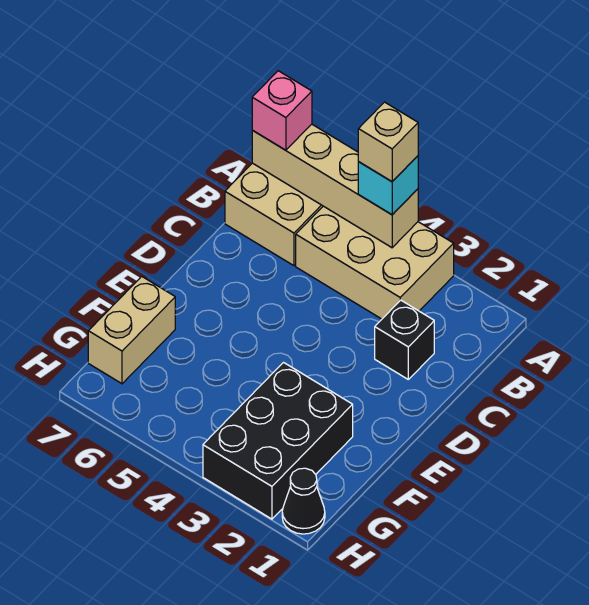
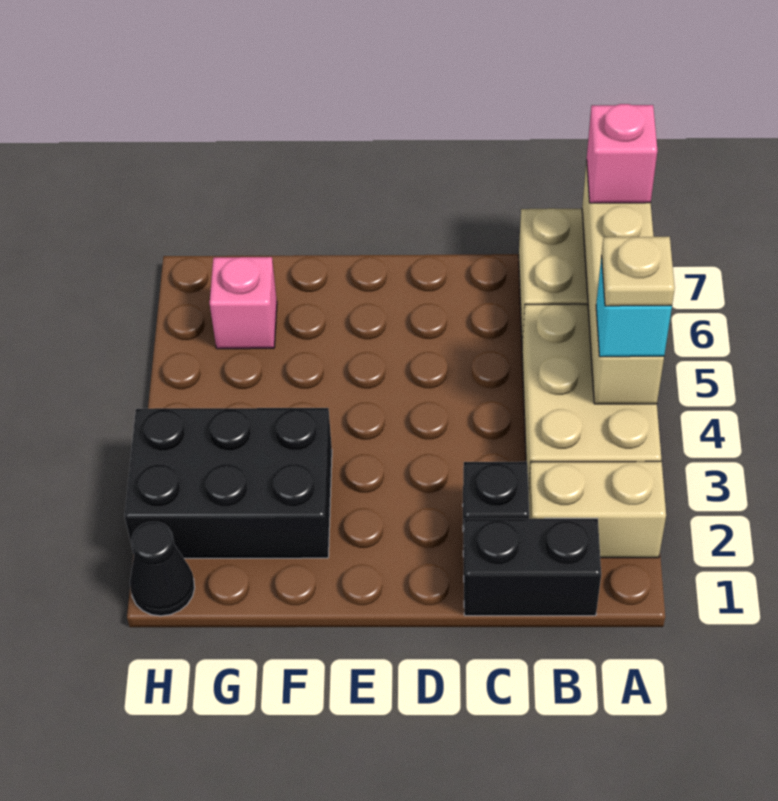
tan brick A4 level 4 -> tan plate A4 level 4
none -> black brick B1:C1 level 1
tan brick F7:G7 level 1 -> tan brick A2:B2 level 1
none -> pink brick G6 level 1

